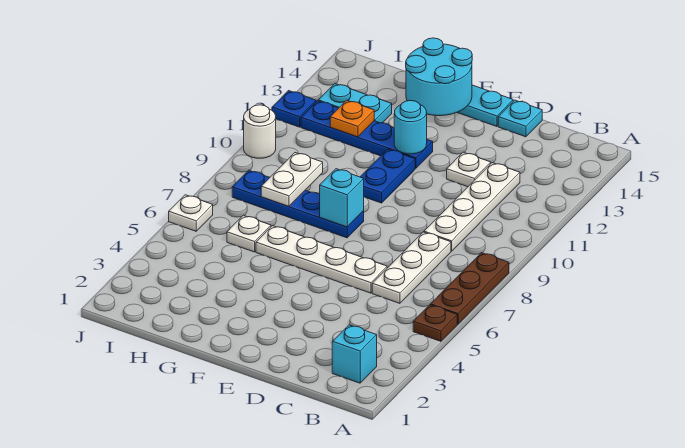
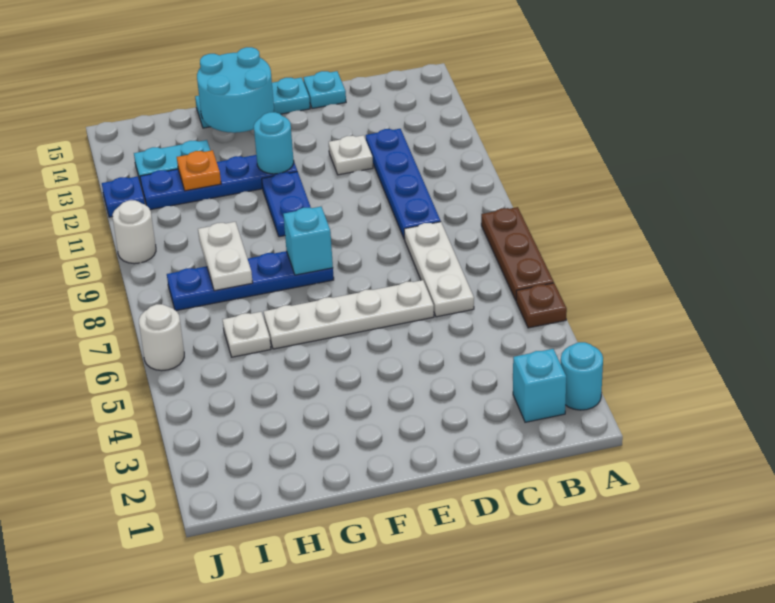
none -> cyan round brick A2 level 1
white plate C9:C12 level 1 -> blue plate C9:C12 level 1
white plate J6 level 1 -> white round brick J6 level 1

